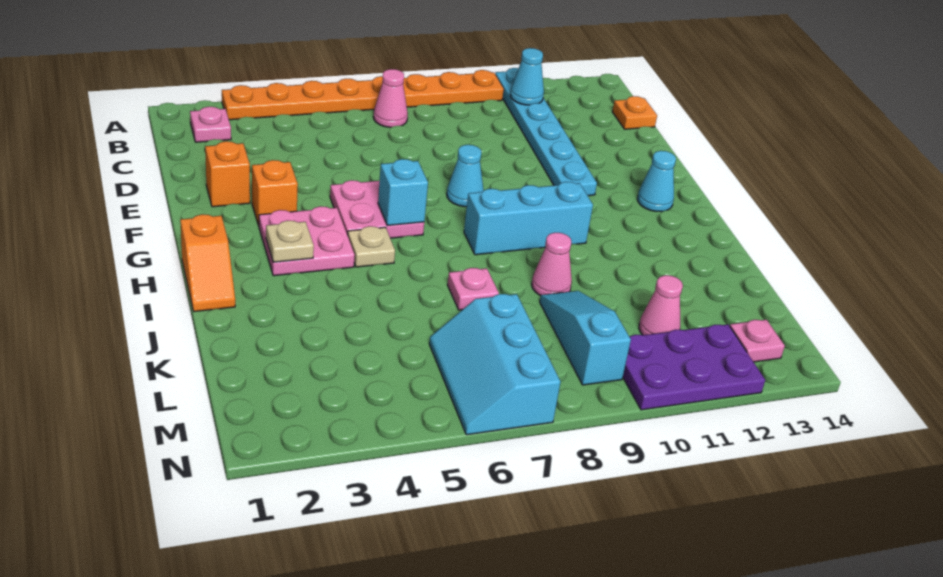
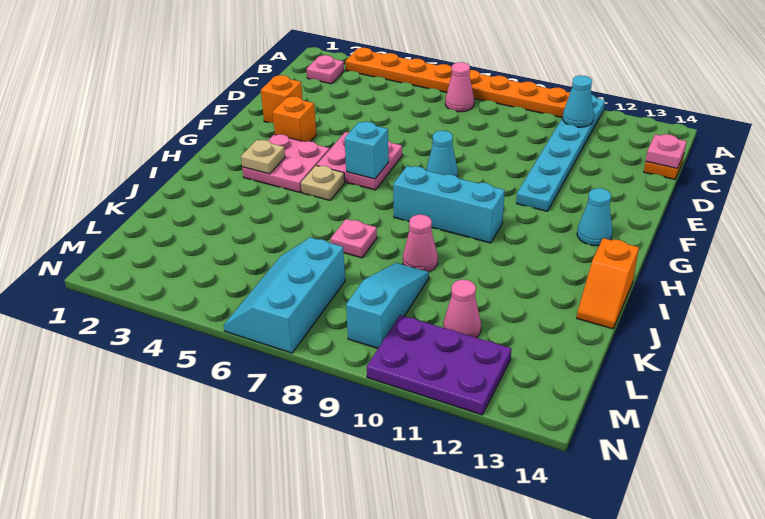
orange slope H1:I1 level 1 top H -> orange slope I14:J14 level 1 top I
pink plate M13 level 1 -> pink plate C14 level 2

